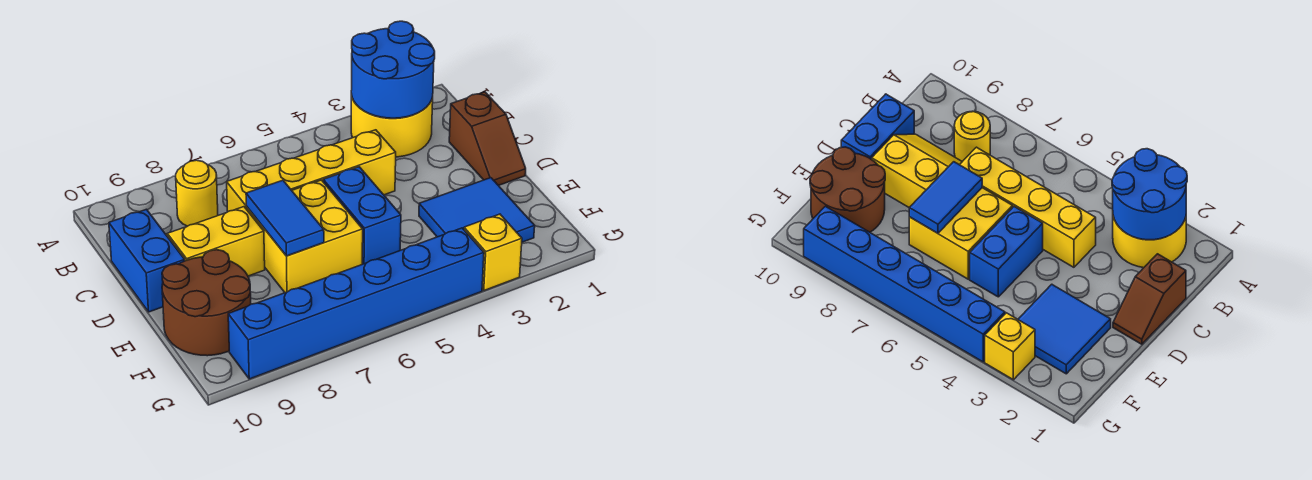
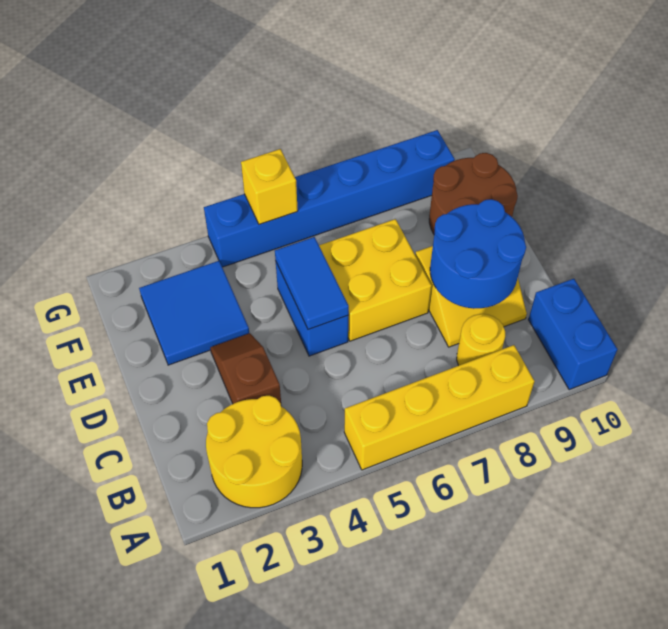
blue round brick A2:B3 level 2 -> blue round brick C8:D9 level 2
brown slope C1:D1 level 1 top C -> brown slope C3:D3 level 1 top C
yellow brick C4:C7 level 1 -> yellow brick A5:A8 level 1
blue brick C10:D10 level 1 -> blue brick A10:B10 level 1
blue tile D7:E7 level 2 -> blue tile D5:E5 level 2
yellow brick G3 level 1 -> yellow brick G5 level 2

